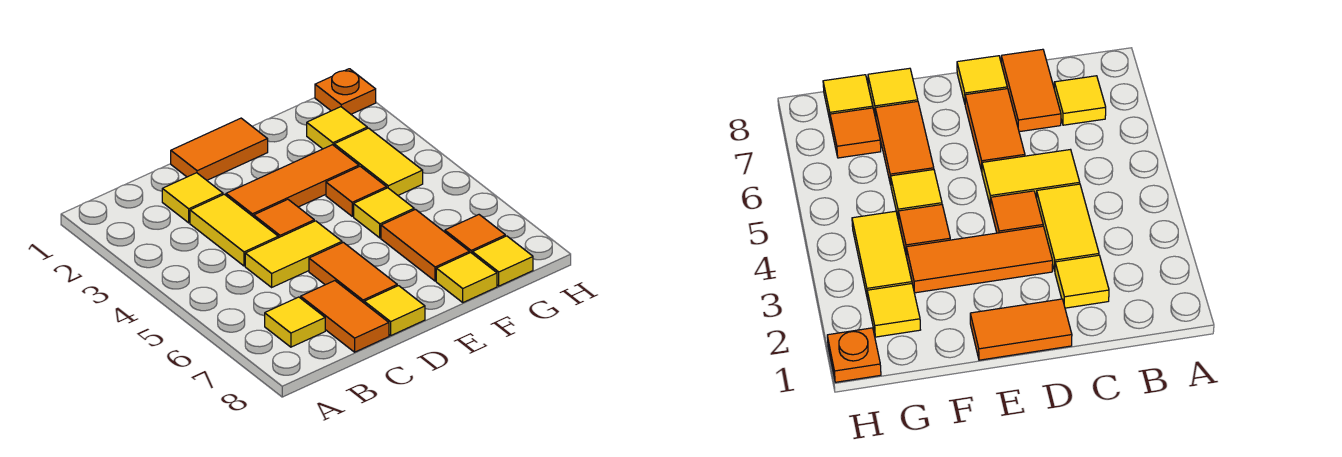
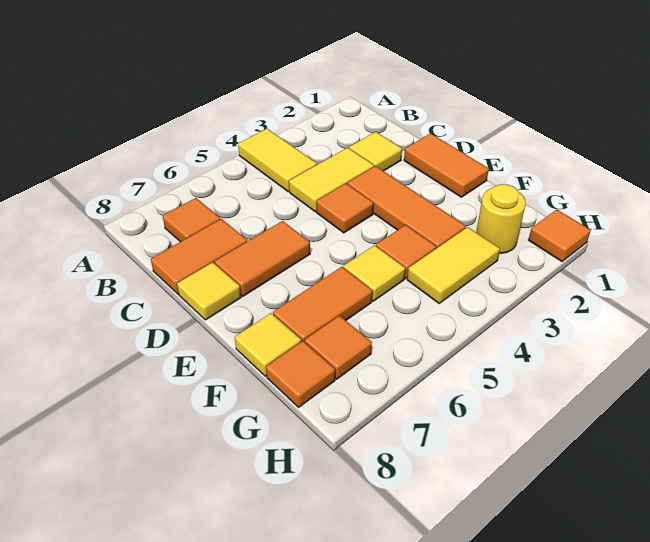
yellow tile B7 level 1 -> orange tile B7 level 1
yellow tile C5:D5 level 1 -> yellow tile A4:B4 level 1
yellow tile G2 level 1 -> yellow round brick G2 level 1
yellow tile G8 level 1 -> orange tile G8 level 1
orange plate H1 level 1 -> orange tile H1 level 1

